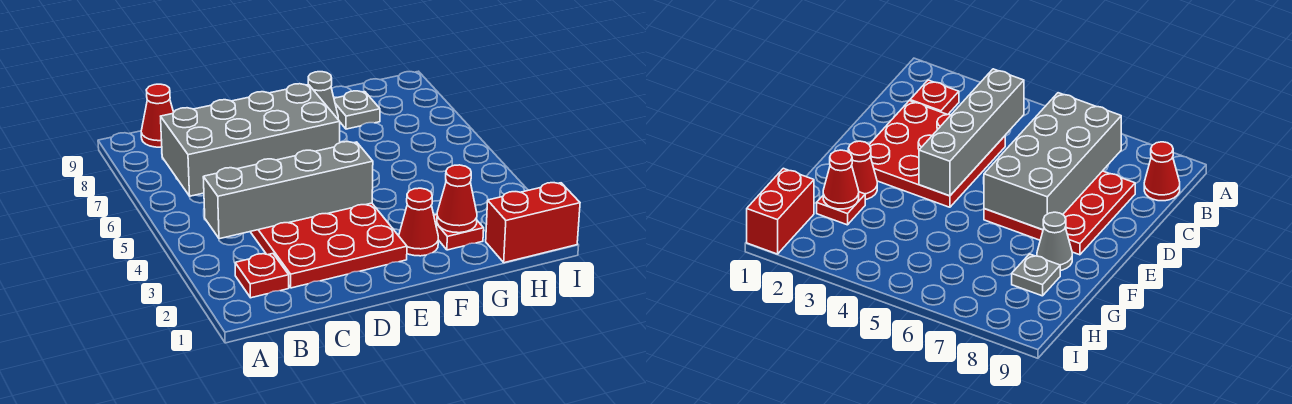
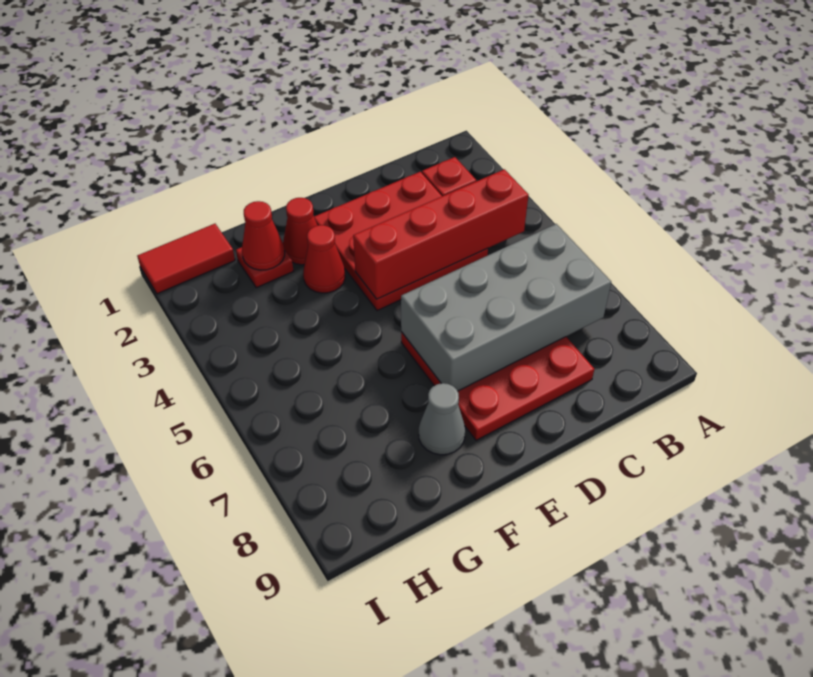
grey brick B4:E4 level 2 -> red brick B4:E4 level 2
red cone B9 level 1 -> red cone F3 level 1
grey plate G8 level 1 -> none
red brick H1:I1 level 1 -> red tile H1:I1 level 1

